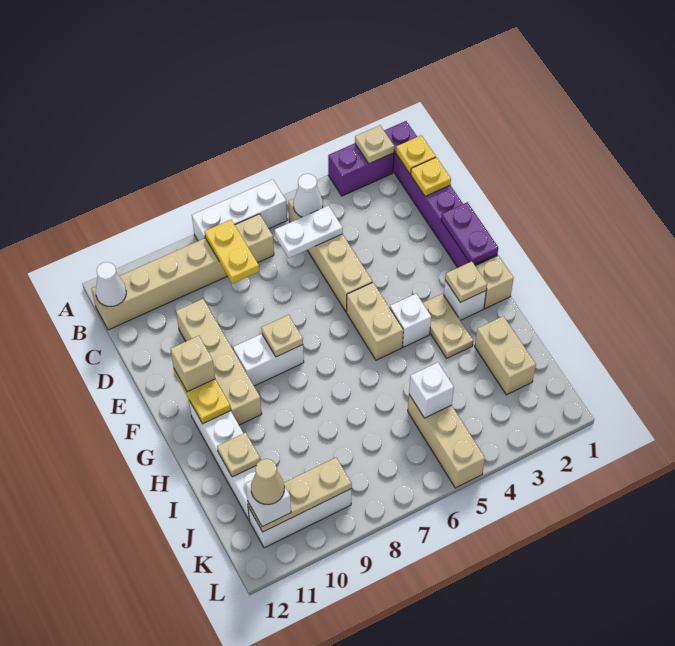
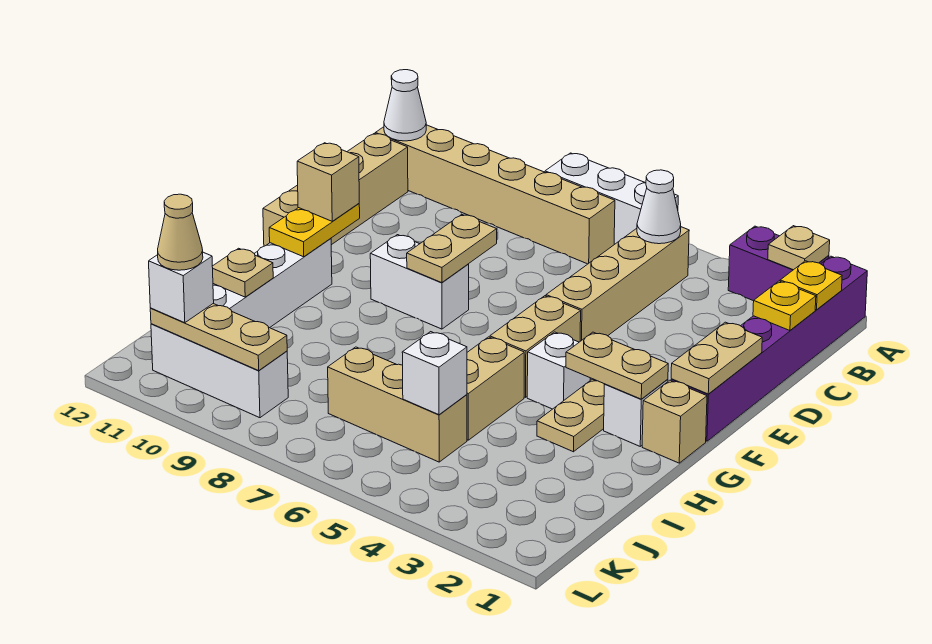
yellow plate B8:C8 level 2 -> none
white plate C5:C6 level 2 -> none
tan brick D10:G10 level 1 -> tan brick C12:F12 level 1
purple plate E1:F1 level 2 -> tan plate E1:F1 level 2
tan plate F8 level 2 -> tan plate E8:F8 level 2
tan plate G2 level 2 -> tan plate G2:G3 level 2
tan brick I2:J2 level 1 -> tan brick H5:I5 level 1
tan brick J5:L5 level 1 -> tan brick J5:J7 level 1

